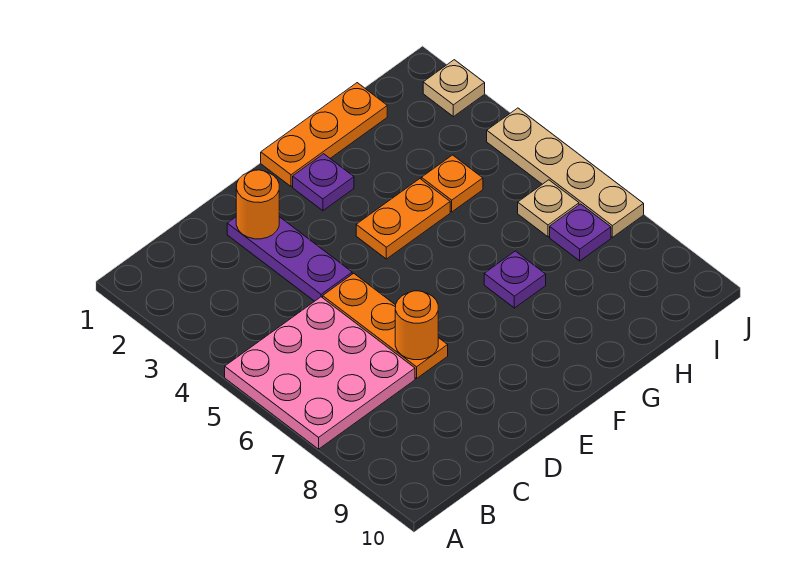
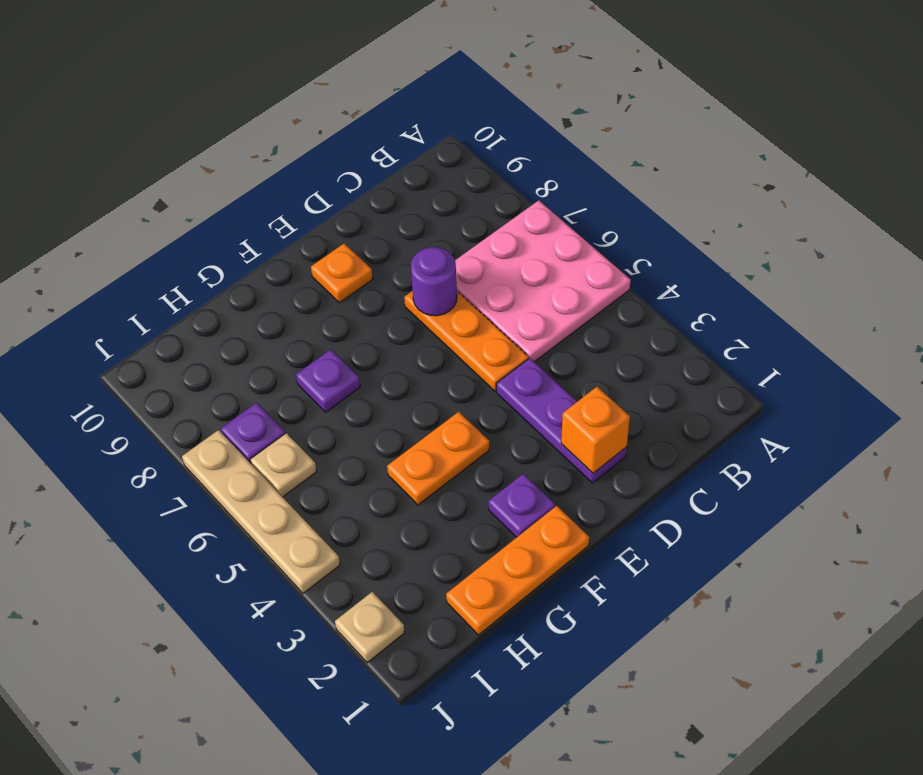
orange round brick D2 level 2 -> orange brick D2 level 2
orange round brick D7 level 2 -> purple round brick D7 level 2
orange plate H4 level 1 -> orange plate E9 level 1

